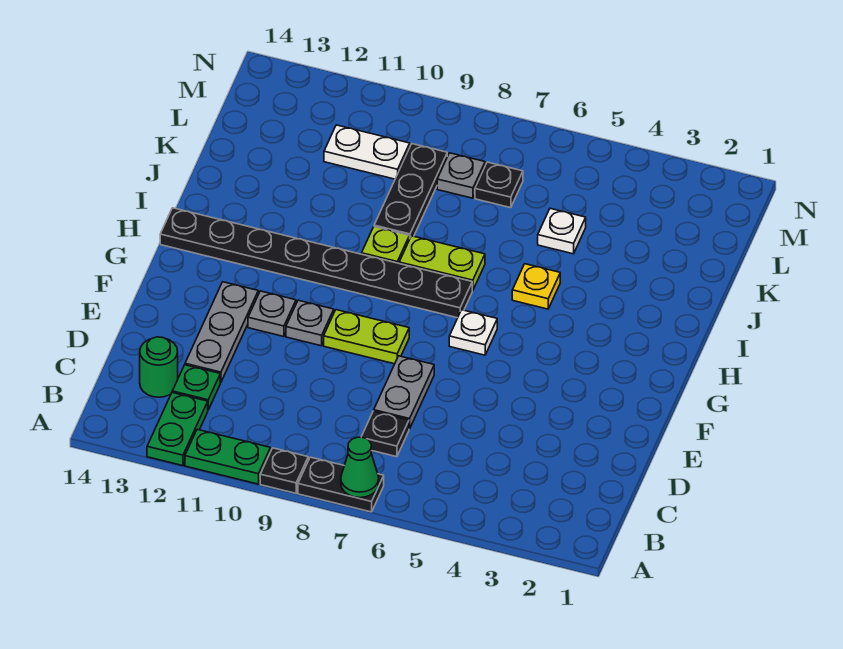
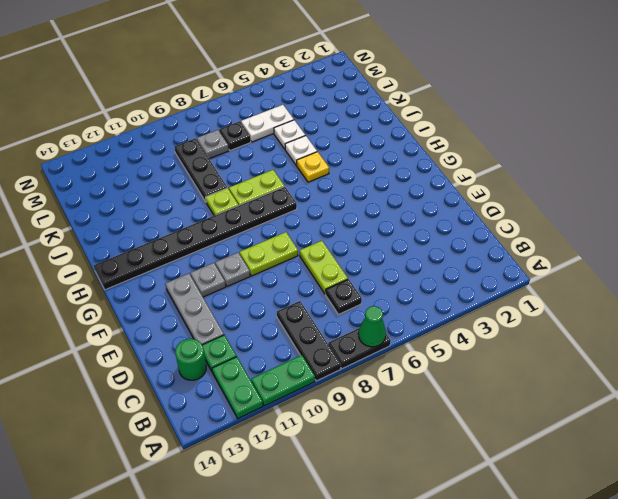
black plate A9 level 1 -> black plate A9:C9 level 1
grey plate D7:E7 level 1 -> lime plate D7:E7 level 1
white plate G6 level 1 -> white plate J5 level 1
white plate L10:L11 level 1 -> white plate L5:L6 level 1

